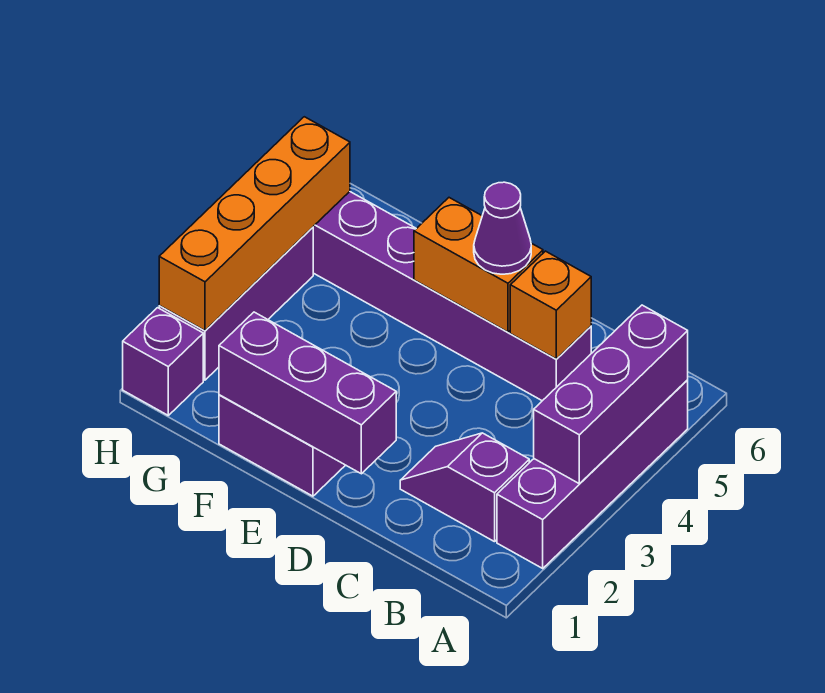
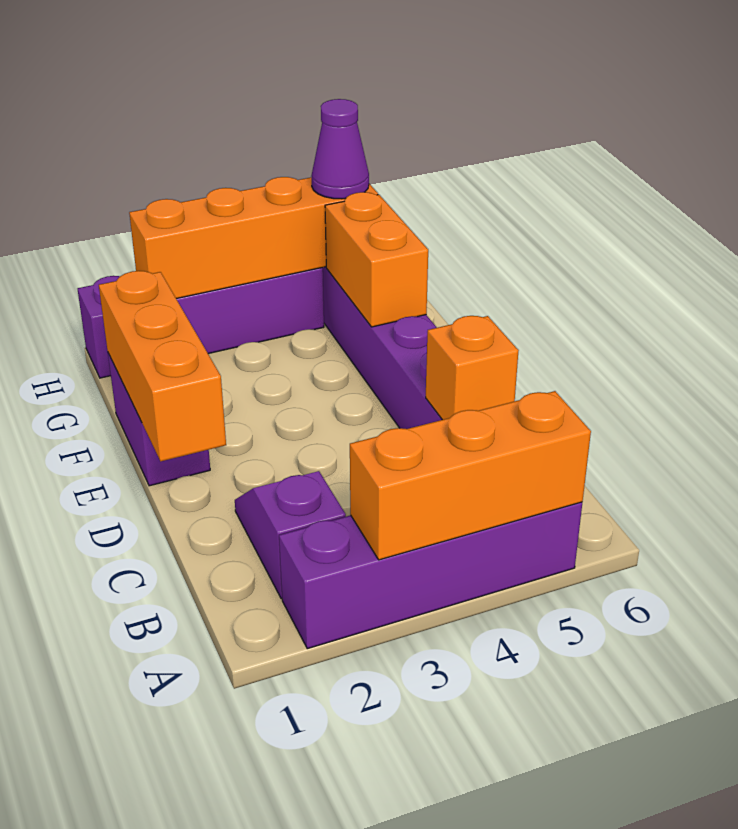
purple brick A3:A5 level 2 -> orange brick A3:A5 level 2
purple brick D1:F1 level 2 -> orange brick D1:F1 level 2
orange brick D5:E5 level 2 -> orange brick F5:G5 level 2
purple cone D5 level 3 -> purple cone H5 level 3

